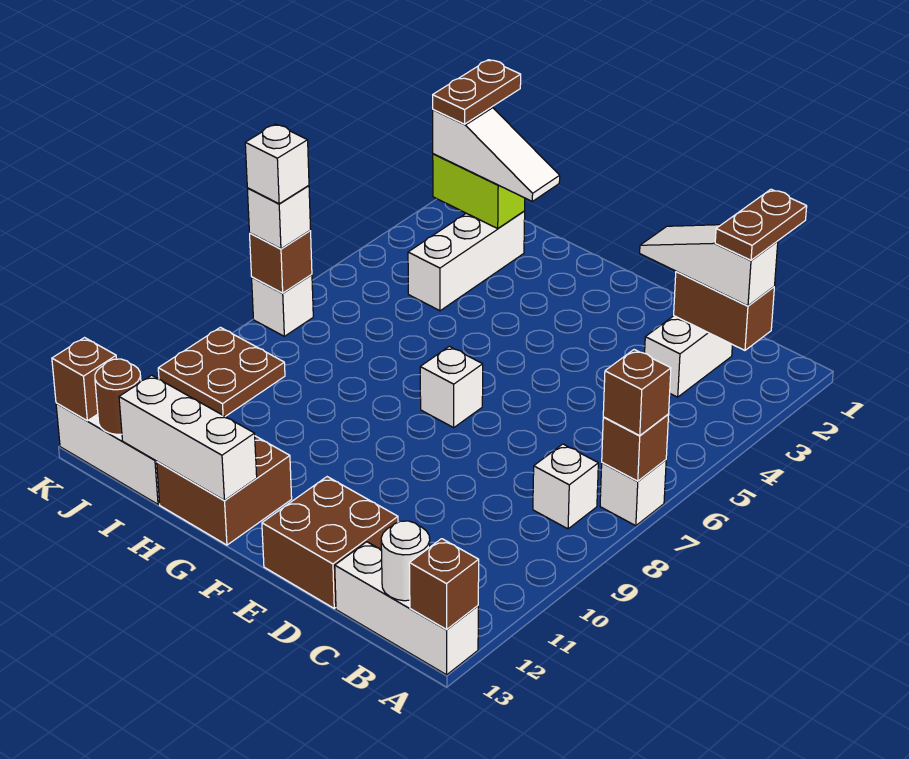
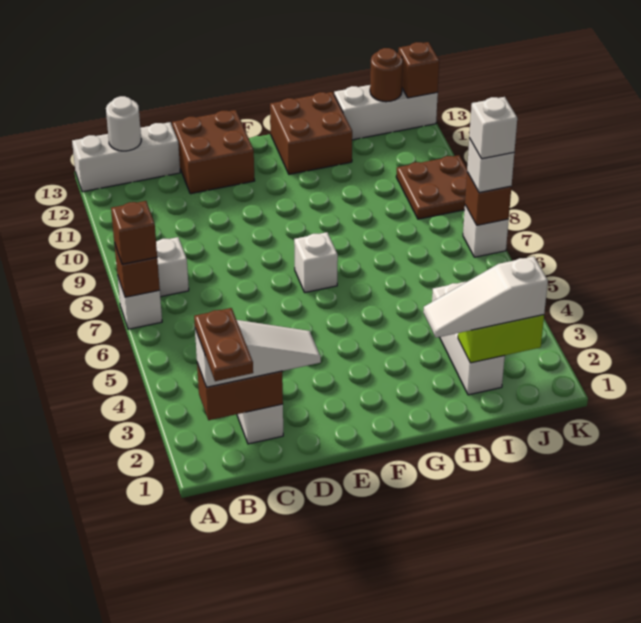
brown brick A13 level 2 -> none
white brick G13:I13 level 2 -> none
brown plate J1:J2 level 4 -> none

